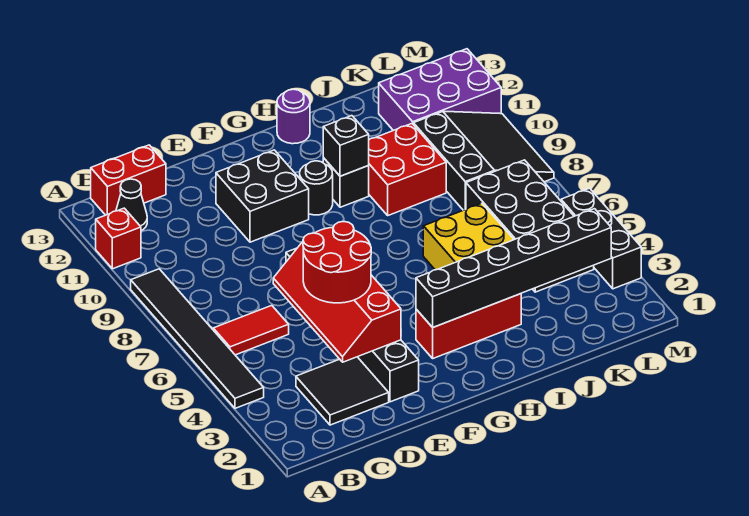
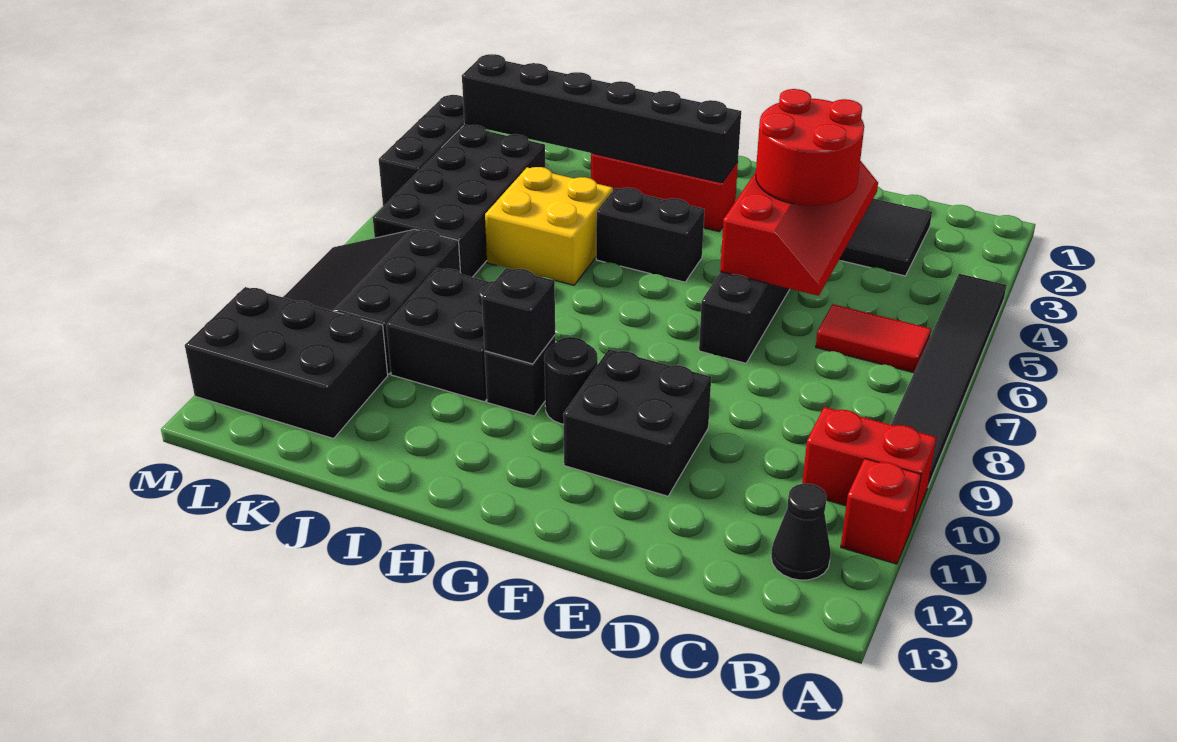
red brick B13:C13 level 1 -> red brick A10:B10 level 1
none -> black brick G5:H5 level 1
purple round brick H13 level 1 -> none
red brick I9:J10 level 1 -> black brick I9:J10 level 1
purple brick K11:M12 level 1 -> black brick K11:M12 level 1

